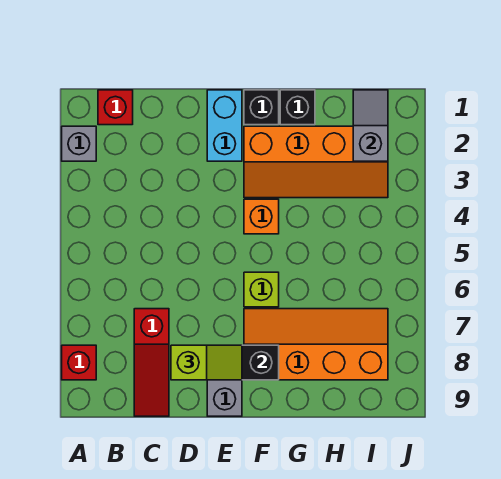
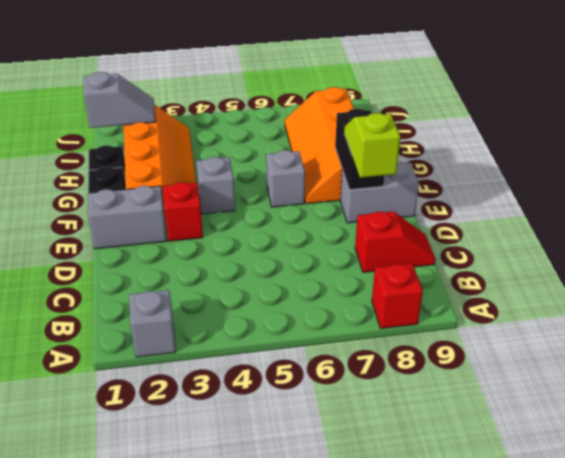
red brick B1 level 1 -> red brick E3 level 1
red slope C7:C9 level 1 top 7 -> red slope C8:C9 level 1 top 8
cyan brick E1:E2 level 1 -> grey brick E1:E2 level 1
orange brick F4 level 1 -> grey brick F4 level 1
lime brick F6 level 1 -> grey brick F6 level 1
grey slope I1:I2 level 2 top 2 -> grey slope I1:I2 level 2 top 1

